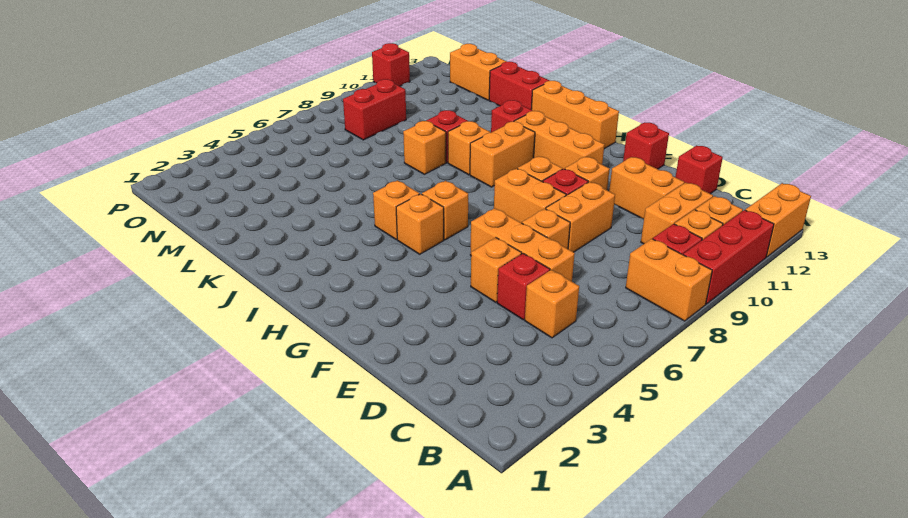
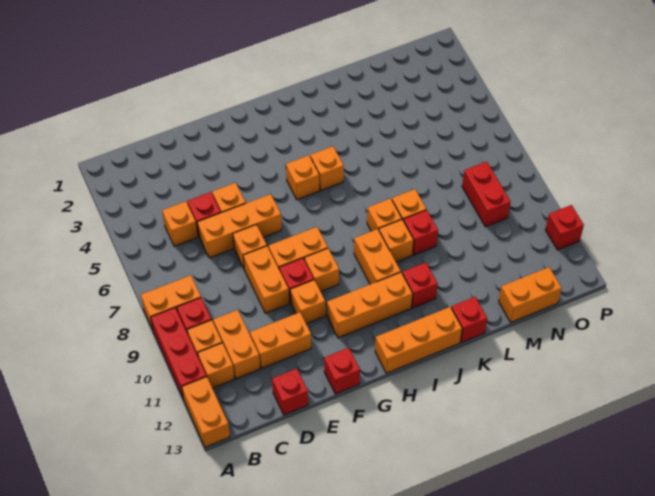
orange brick H6 level 1 -> orange brick J8 level 1
red brick K13:L13 level 1 -> red brick K13 level 1

